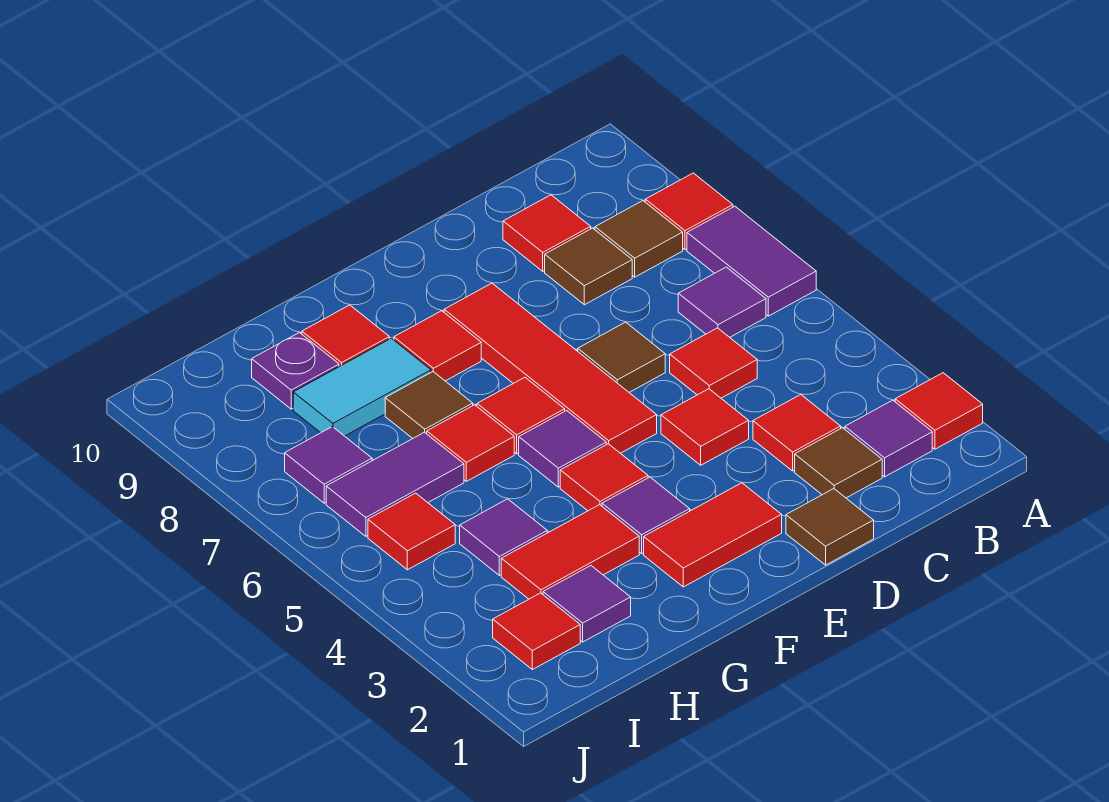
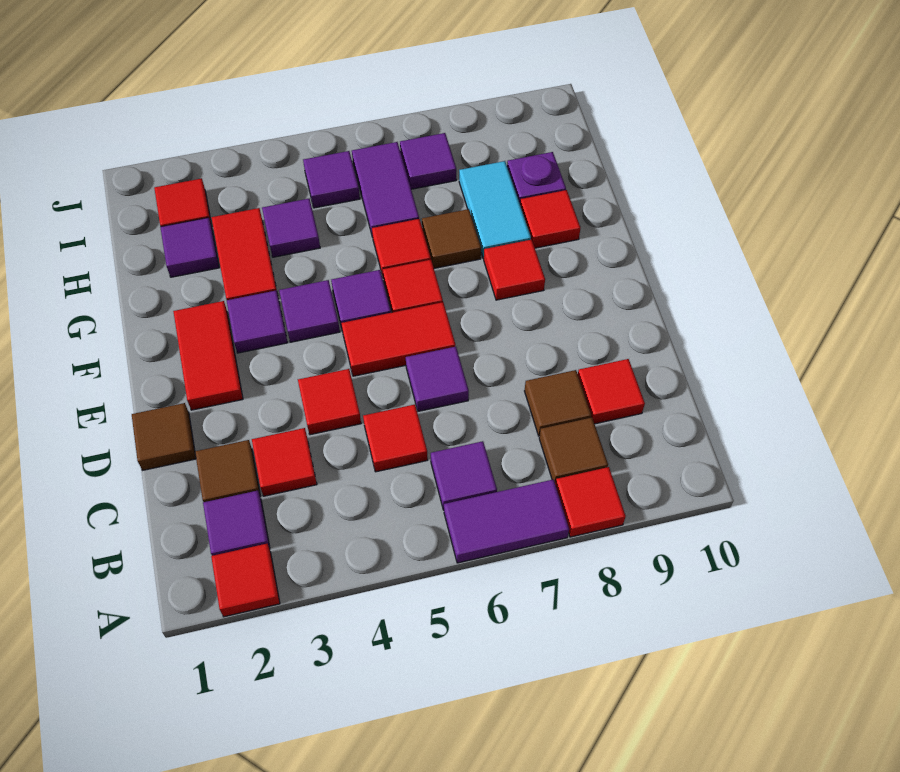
brown tile D6 level 1 -> purple tile D6 level 1
red tile E5:E8 level 1 -> red tile E5:E6 level 1
red tile F4 level 1 -> purple tile F4 level 1
red tile I5 level 1 -> purple tile I5 level 1

